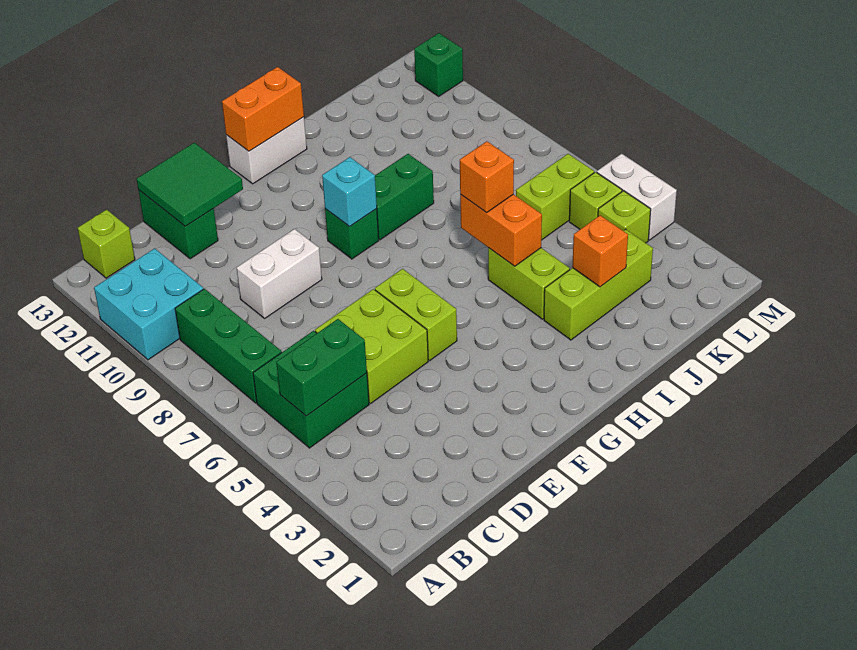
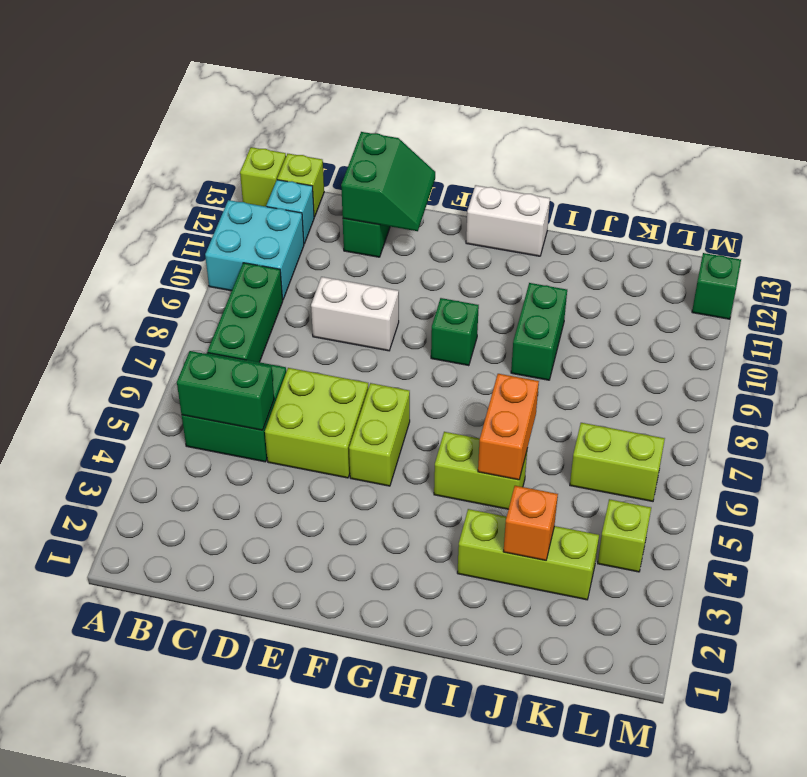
green tile D12:E13 level 2 -> green slope D12:E13 level 2 top D
cyan brick G9 level 2 -> cyan brick B12 level 1
orange brick G13:H13 level 2 -> none
green brick H9:I9 level 1 -> green brick I9:I10 level 1
lime brick I4:I5 level 1 -> lime brick H5:I5 level 1
orange brick I6 level 3 -> none
lime brick L5 level 1 -> lime brick A13 level 1
white brick M4:M5 level 1 -> none

